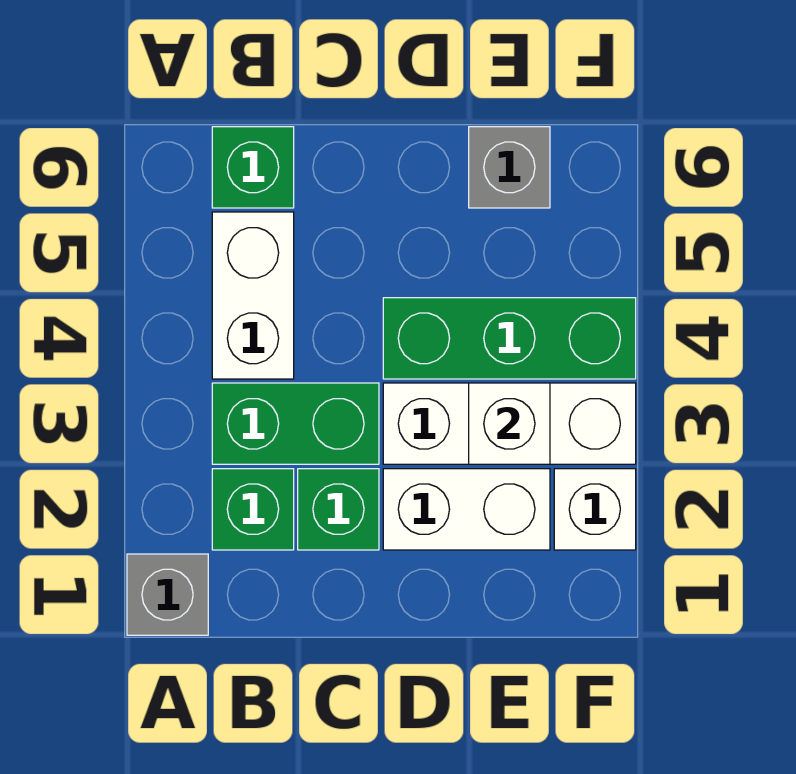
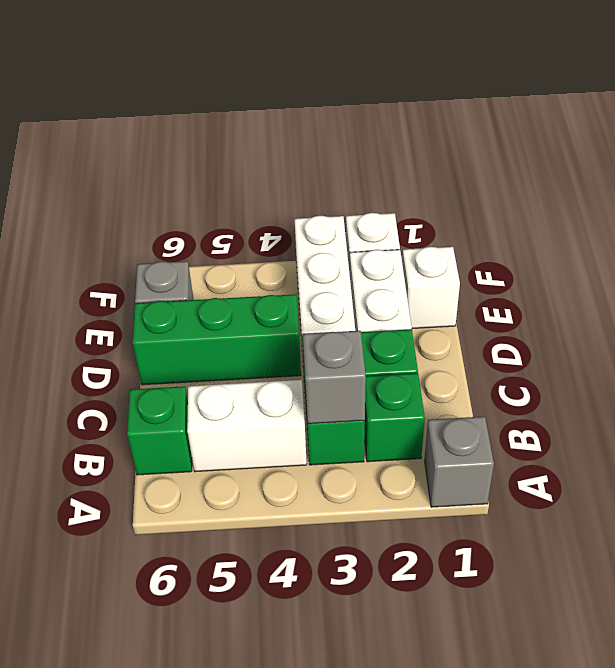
none -> grey brick B3 level 2
green brick D4:F4 level 1 -> green brick D4:D6 level 1
white brick E3 level 2 -> white brick E1 level 1

